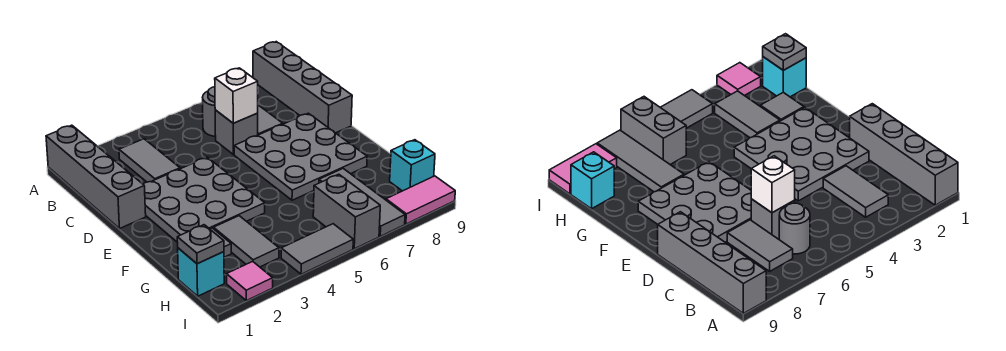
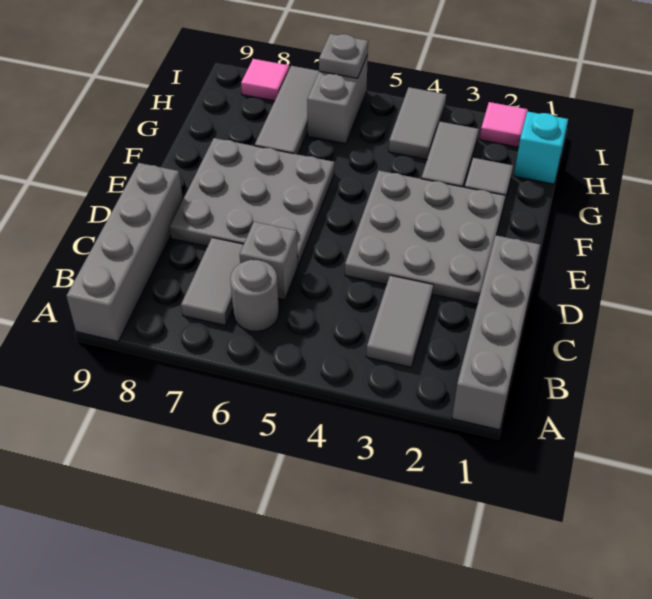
white brick C6 level 2 -> none
grey plate H1 level 2 -> grey plate I6 level 2
cyan brick H9 level 1 -> none
grey tile I4:I5 level 1 -> grey tile H4:I4 level 1
pink tile I8:I9 level 1 -> pink tile I8 level 1

